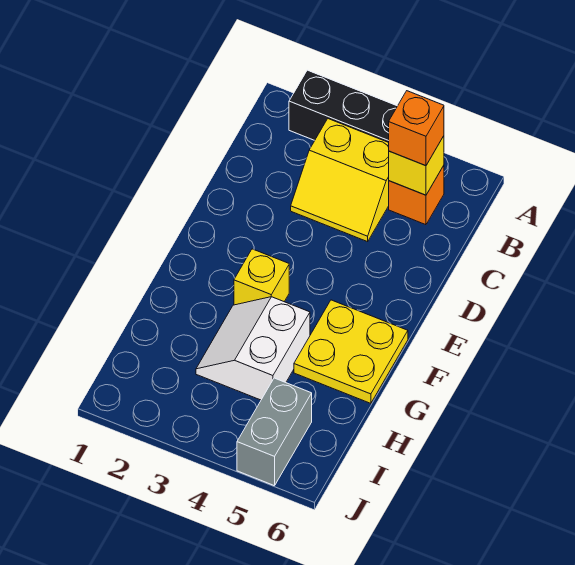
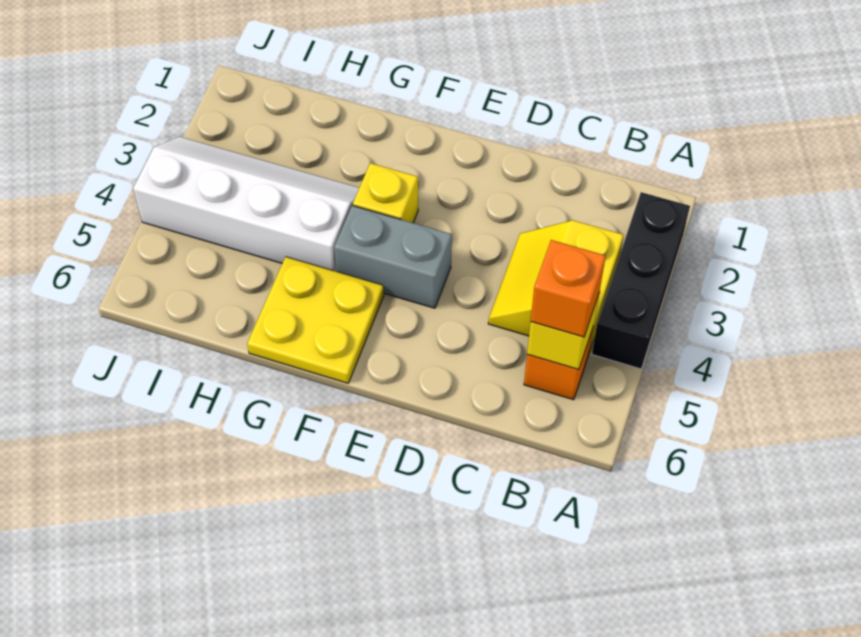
white slope G3:H4 level 1 top 4 -> white slope G3:J4 level 1 top 4
grey brick I5:J5 level 1 -> grey brick E4:F4 level 1

